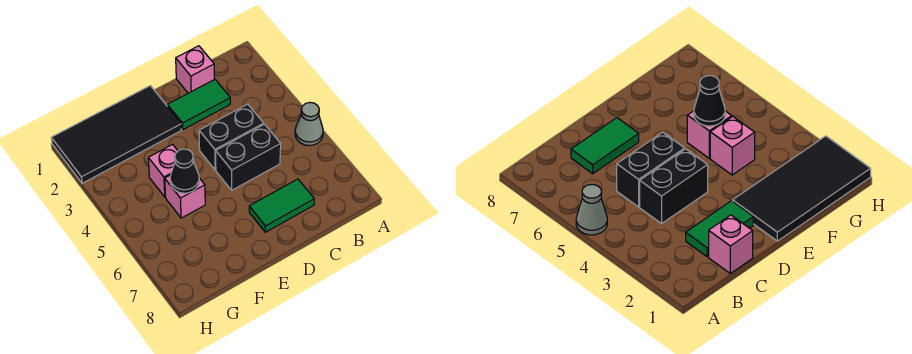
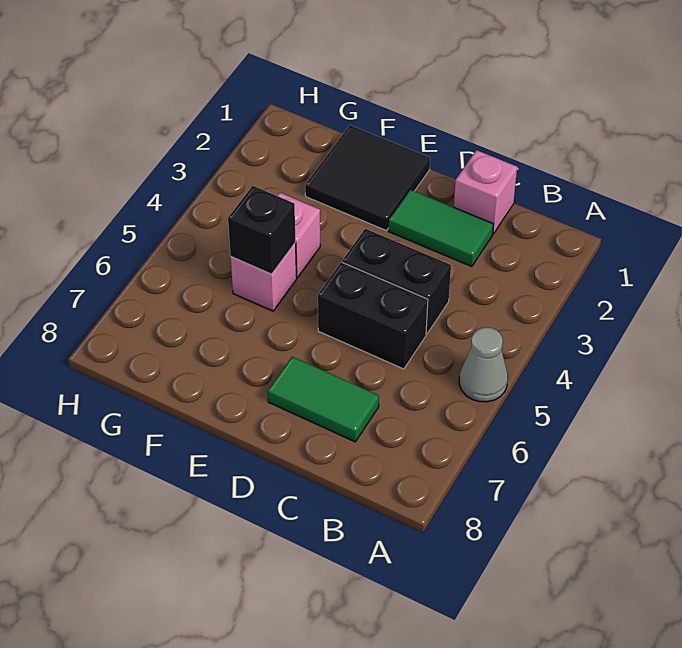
black tile E1:H2 level 1 -> black tile E1:F2 level 1
black cone F5 level 2 -> black brick F5 level 2

